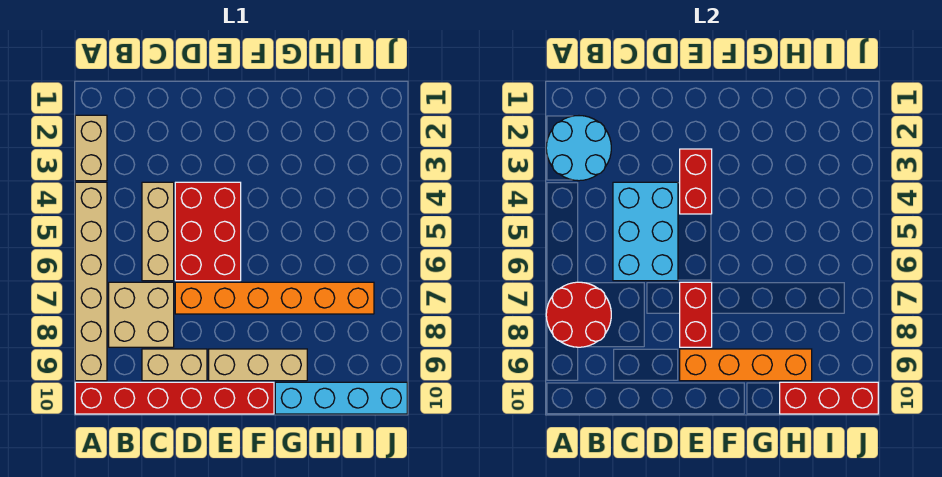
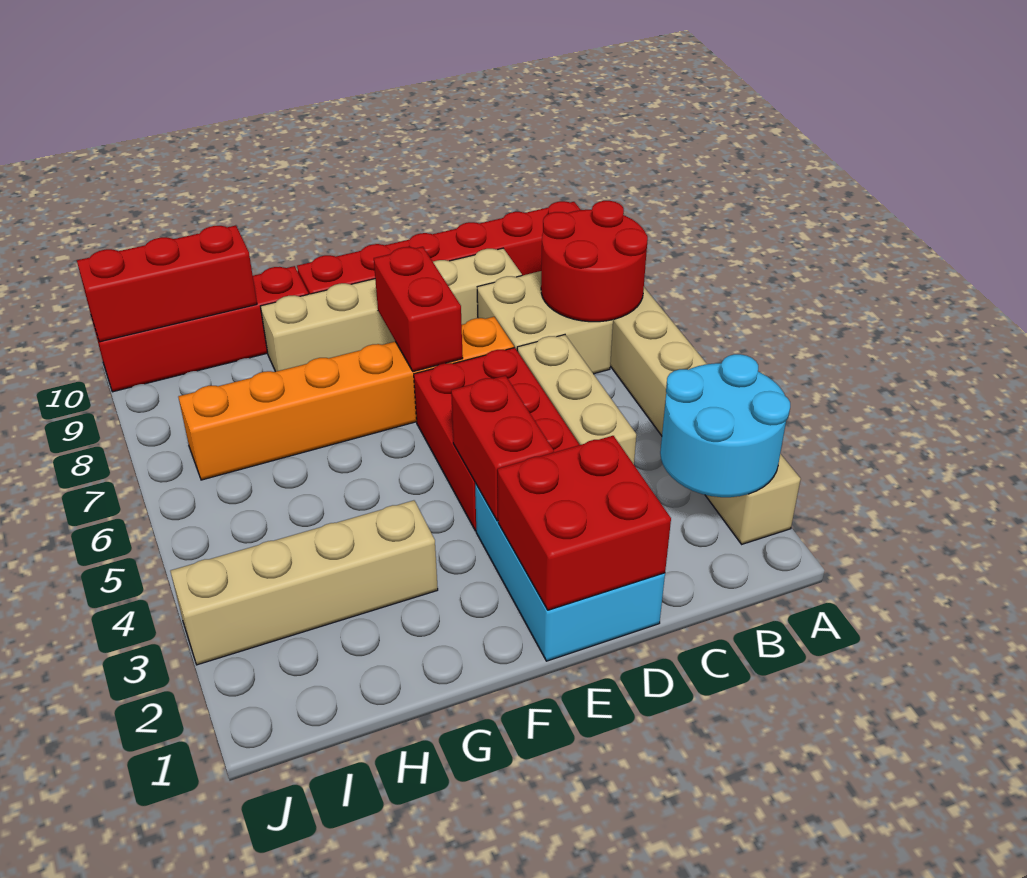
cyan brick C4:D6 level 2 -> cyan brick D1:E3 level 1
none -> red brick D1:E2 level 2
orange brick E9:H9 level 2 -> none
none -> tan brick G3:J3 level 1
cyan brick G10:J10 level 1 -> red brick G10:J10 level 1

